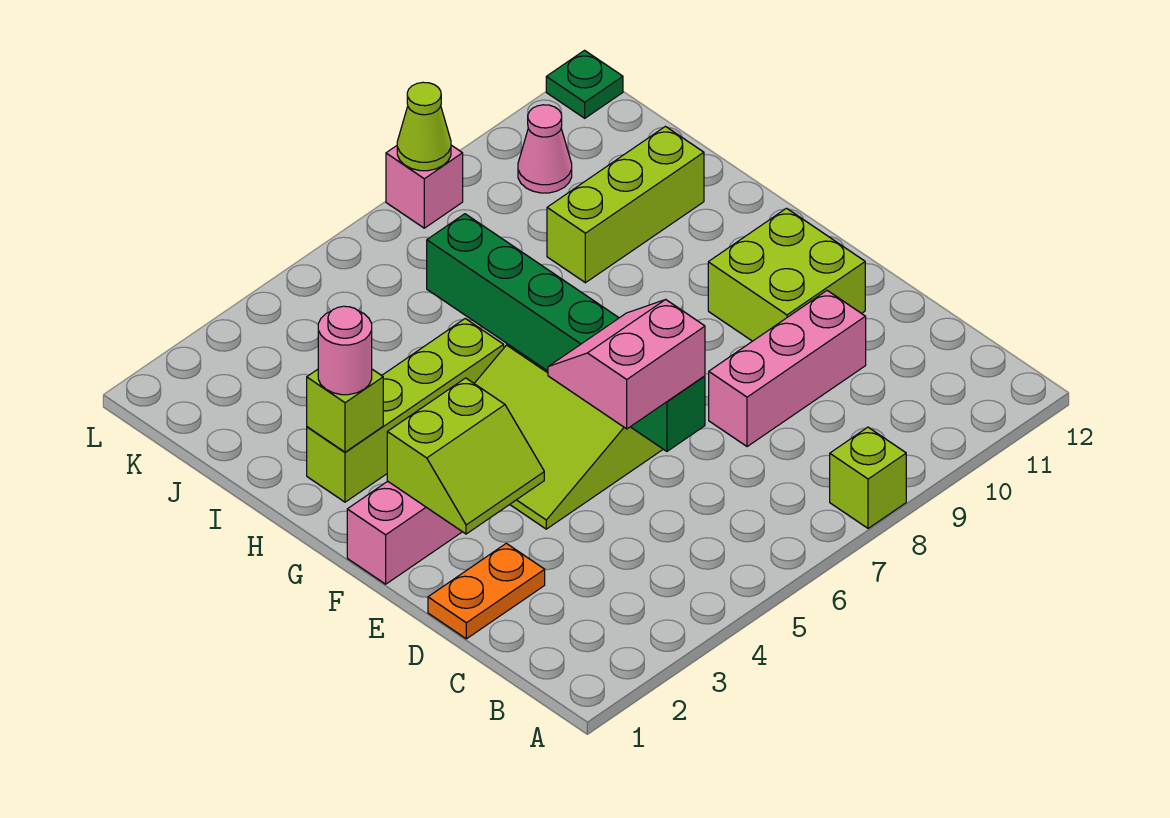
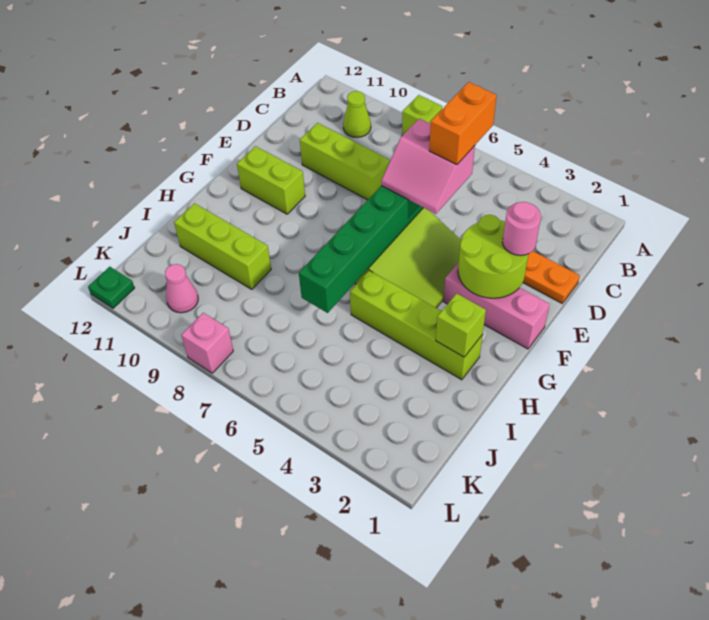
none -> orange brick C5:D5 level 4
pink brick D8:D10 level 1 -> lime brick D8:D10 level 1
lime slope E2:F3 level 2 top F -> lime round brick E2:F3 level 2
lime brick E10:F11 level 1 -> lime brick F10:F11 level 1
pink round brick H2 level 3 -> pink round brick E2 level 3
lime cone L8 level 2 -> lime cone B10 level 1

